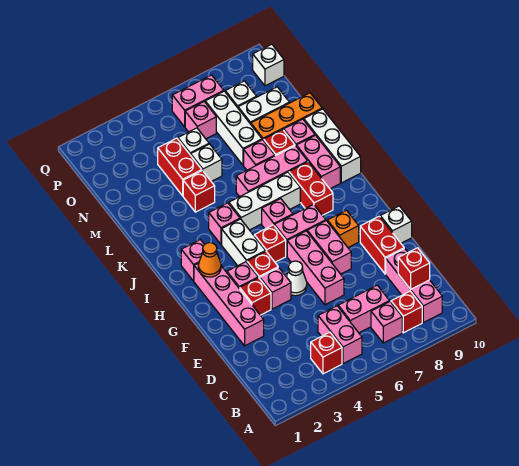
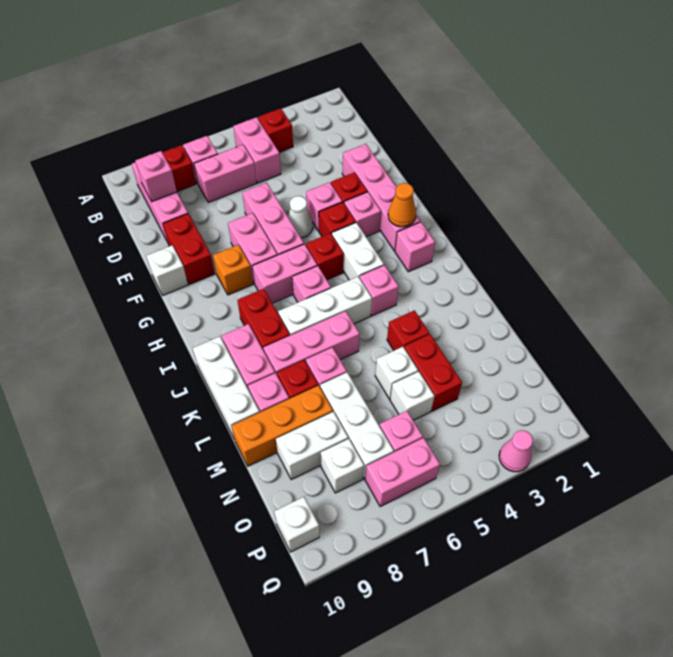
red brick C9 level 2 -> pink brick C9 level 2
none -> pink cone Q3 level 1

